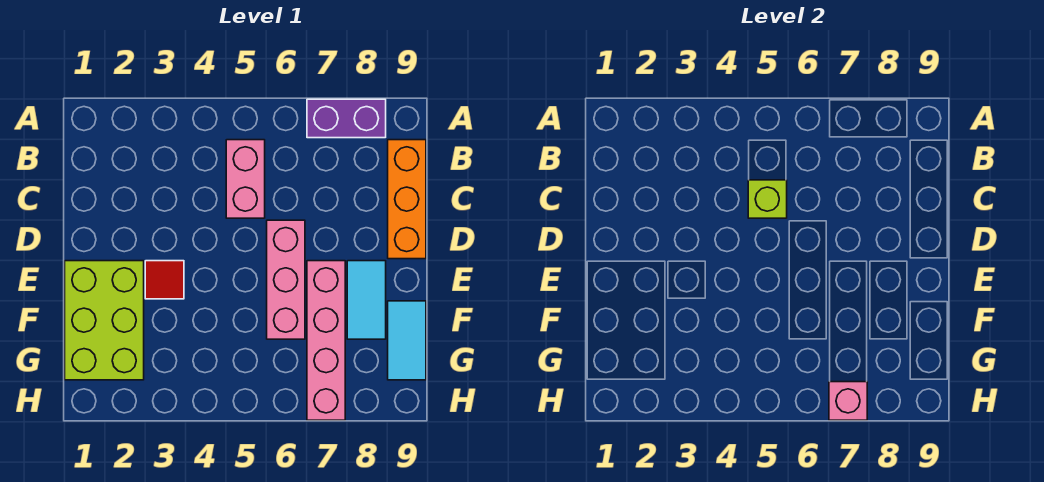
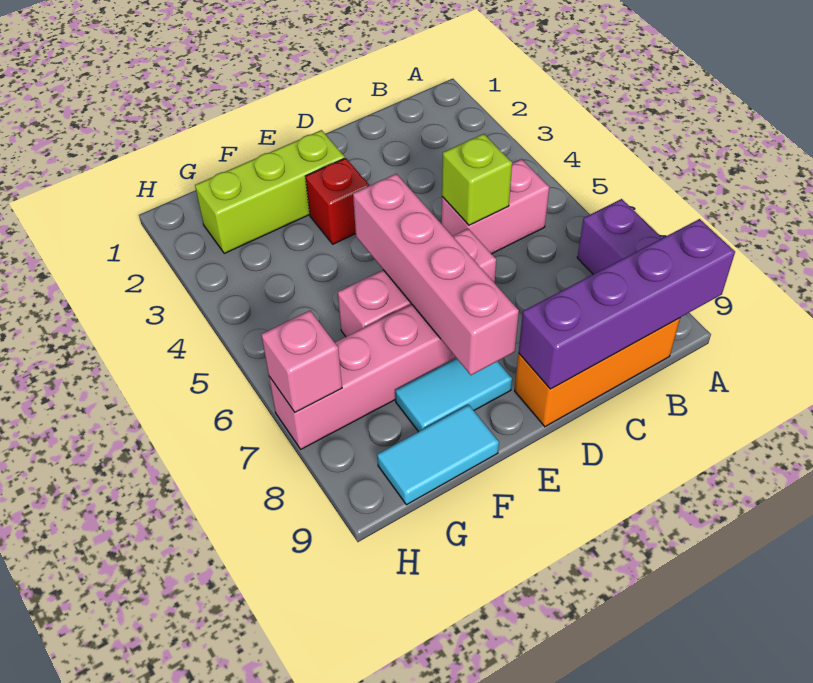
none -> purple brick A9:D9 level 2
lime brick E1:G2 level 1 -> lime brick E2:G2 level 1
red tile E3 level 1 -> red brick E3 level 1
none -> pink brick E5:E8 level 2

